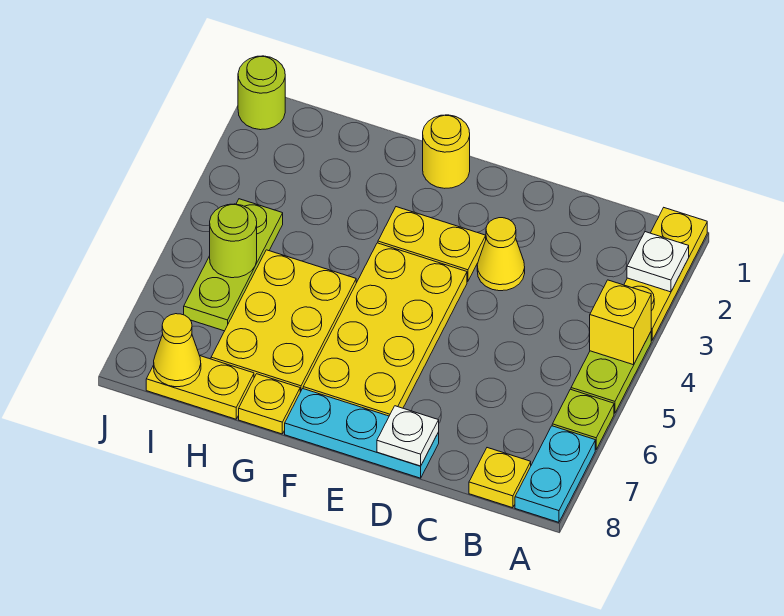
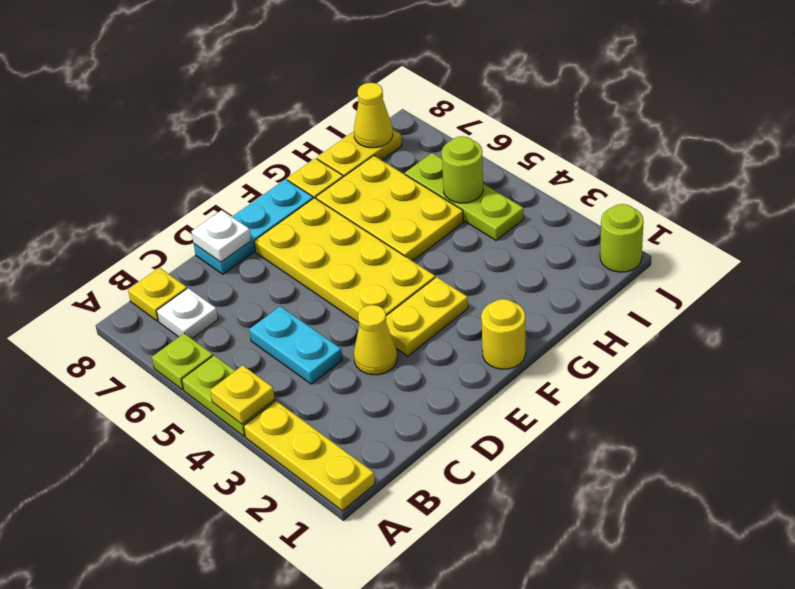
white plate A2 level 2 -> white plate B7 level 1
yellow brick A4 level 2 -> yellow plate A4 level 2
cyan plate A7:A8 level 1 -> cyan plate C4:C5 level 1

